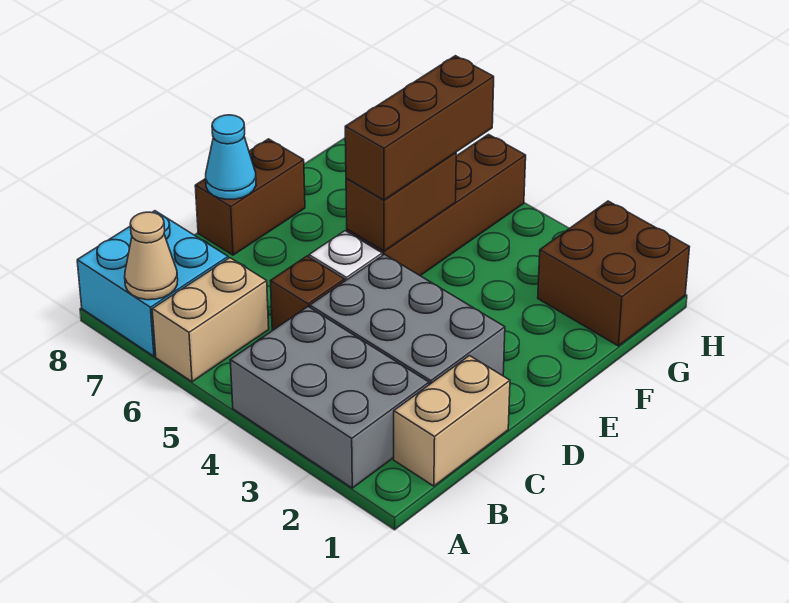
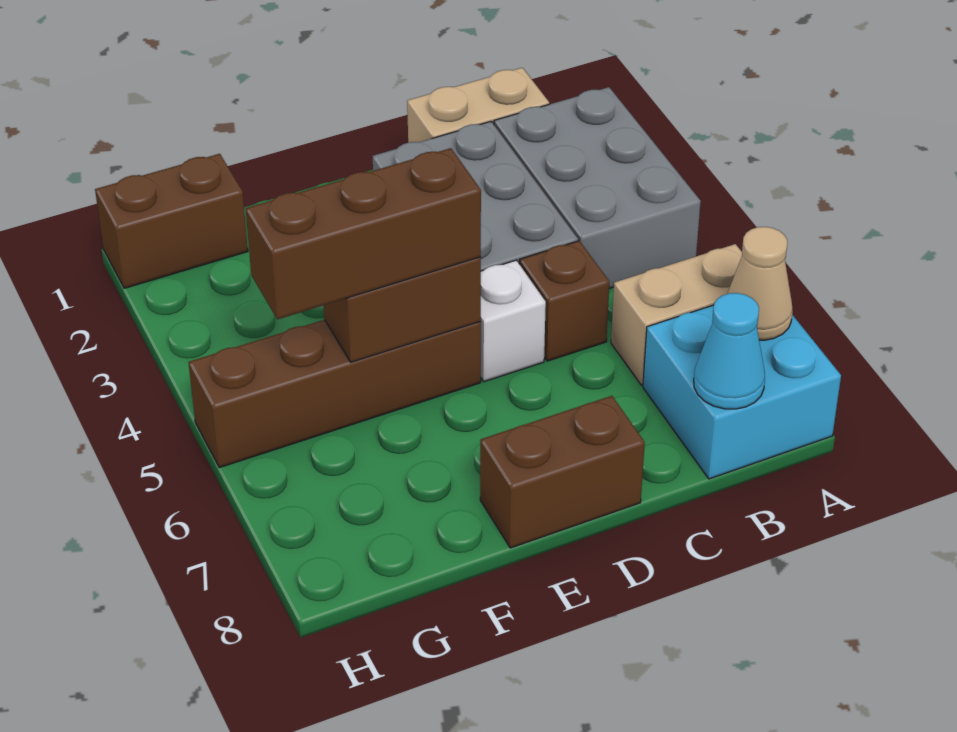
cyan cone D8 level 2 -> cyan cone B8 level 2
brown brick G1:H2 level 1 -> brown brick G1:H1 level 1

